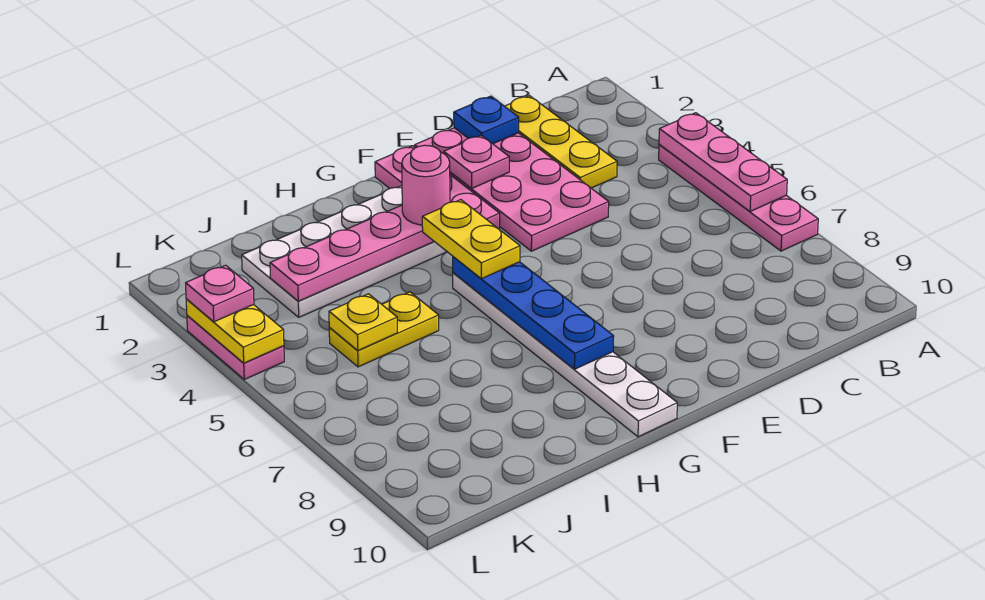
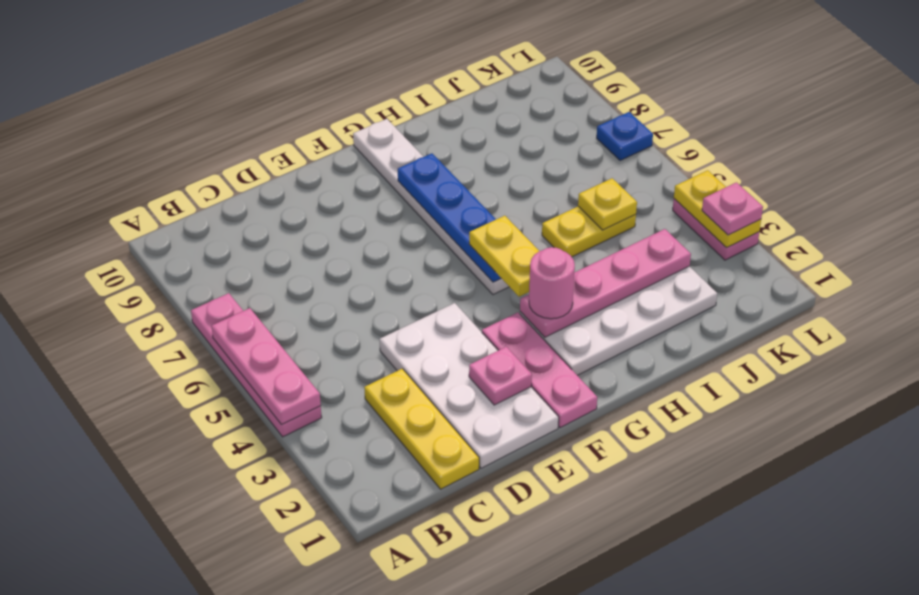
pink plate D1:E4 level 1 -> white plate D1:E4 level 1
blue plate D1 level 2 -> blue plate L7 level 1

